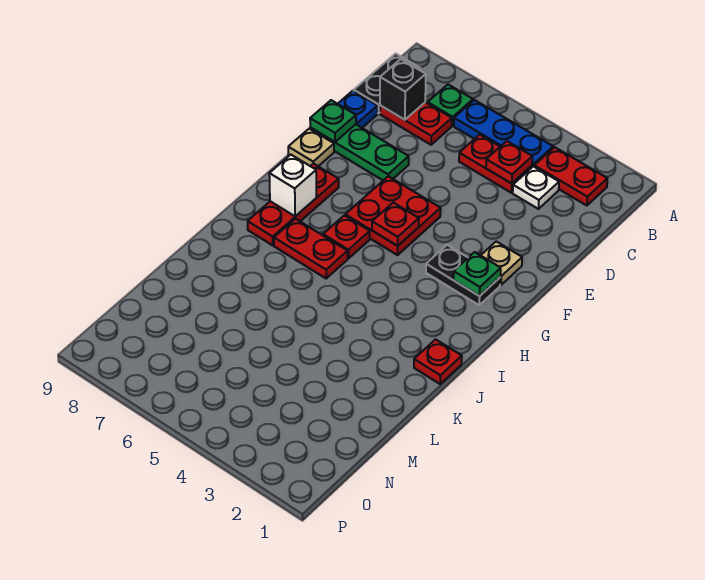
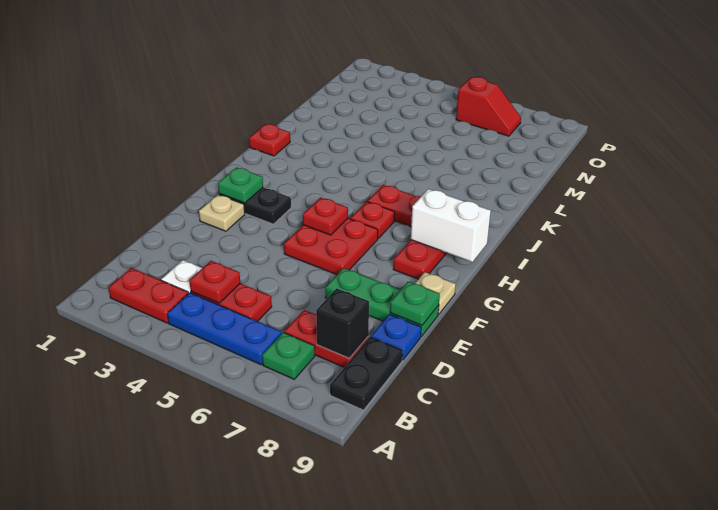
white brick H8 level 2 -> white brick H8:H9 level 2
none -> red slope O6:O7 level 1 top 6

